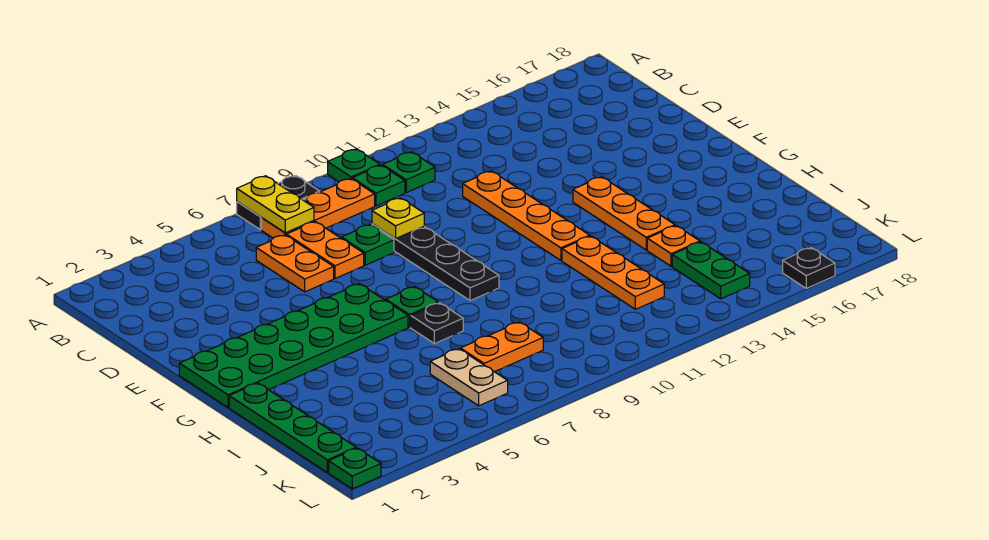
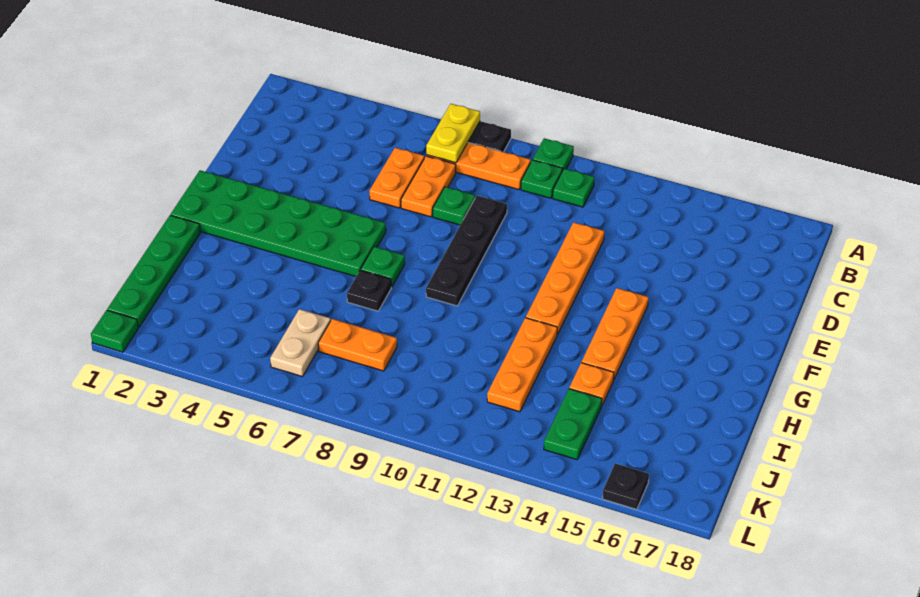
yellow plate D9 level 2 -> none

